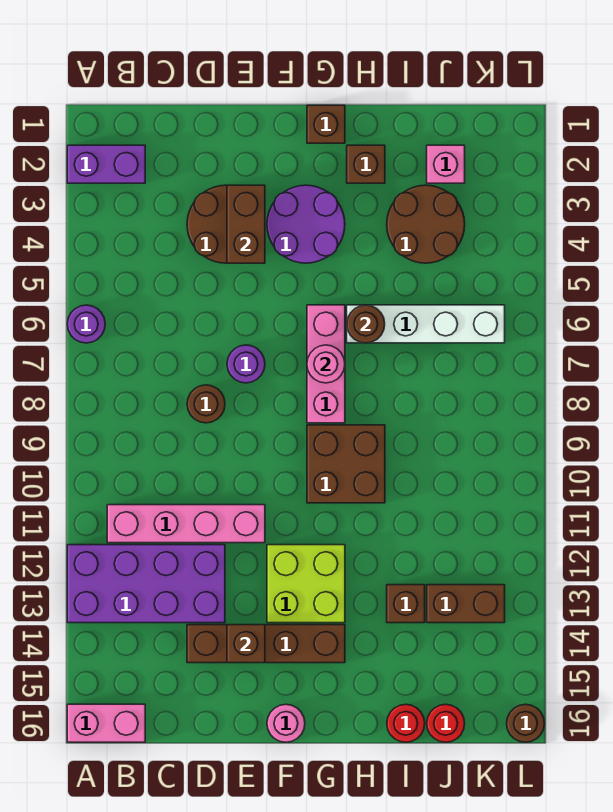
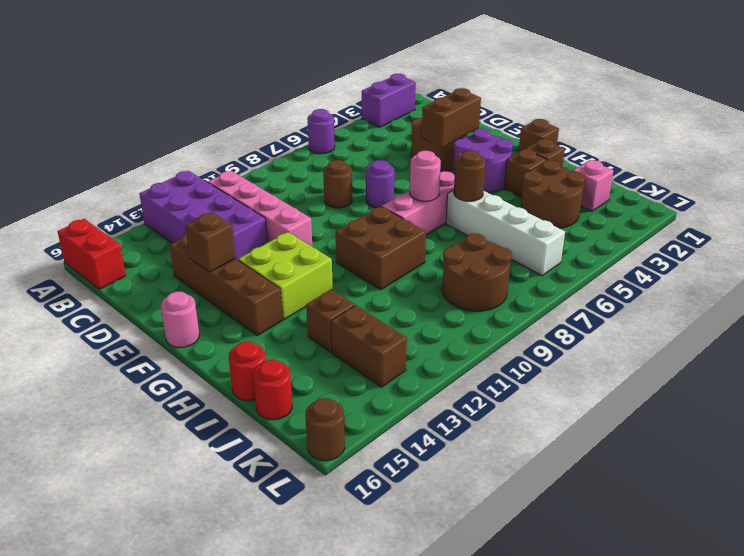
purple brick A2:B2 level 1 -> purple brick A2:A3 level 1
pink brick A16:B16 level 1 -> red brick A16:B16 level 1
none -> brown brick H3 level 1
none -> brown round brick J8:K9 level 1

